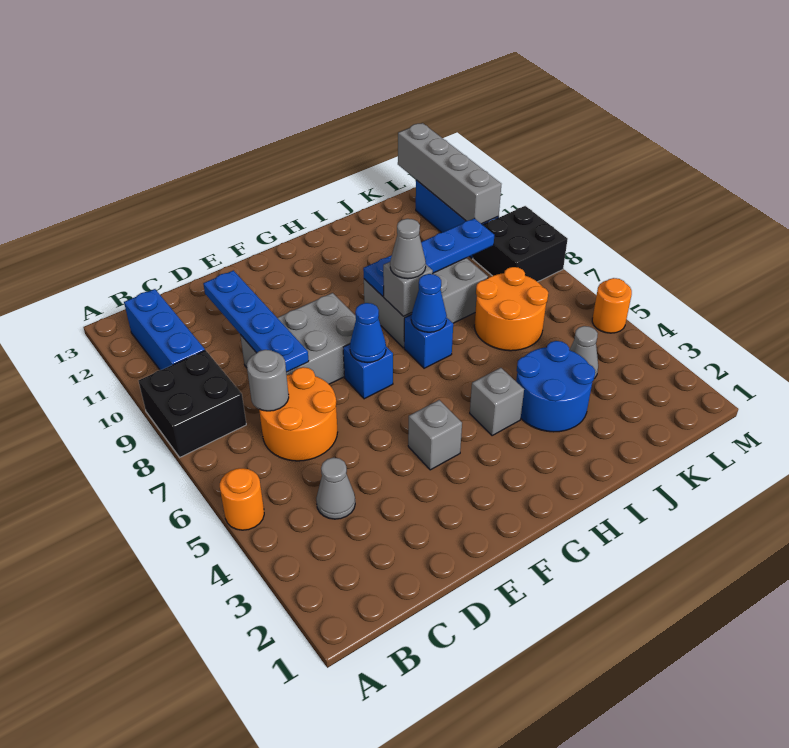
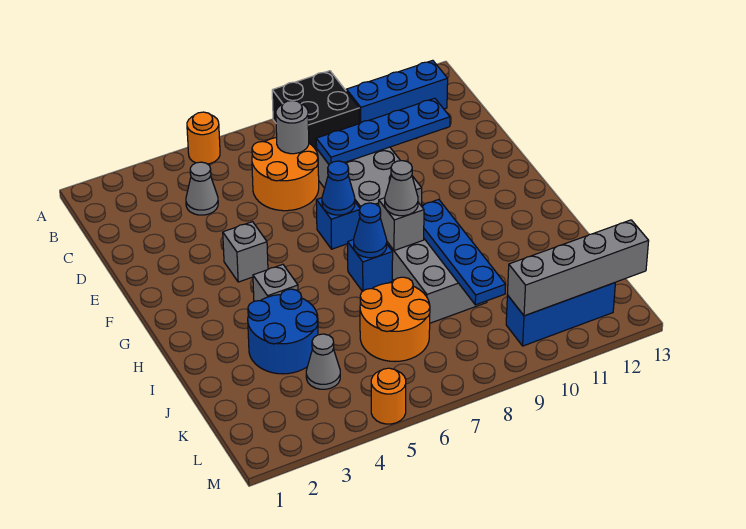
black brick L8:M9 level 1 -> none

